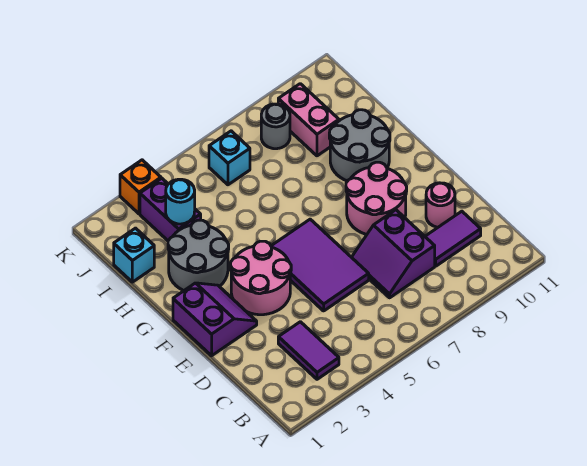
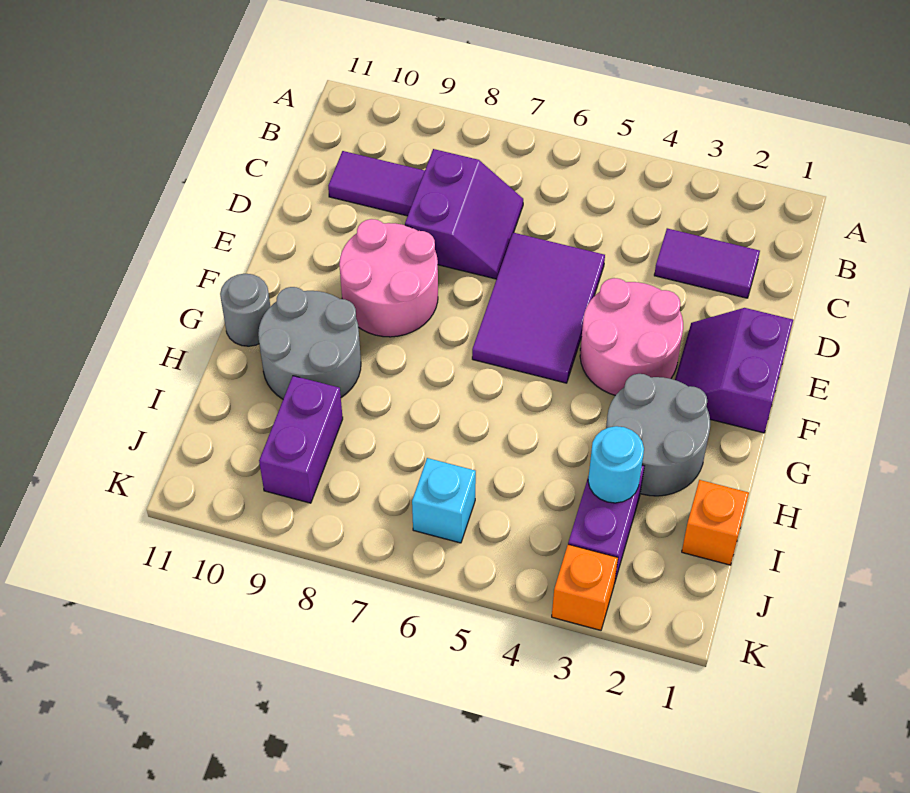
purple tile B3:C3 level 1 -> purple tile C2:C3 level 1
pink round brick D10 level 1 -> none
cyan brick I1 level 1 -> orange brick I1 level 1
pink brick I9:J9 level 1 -> purple brick I9:J9 level 1
grey round brick J8 level 1 -> grey round brick G11 level 1

